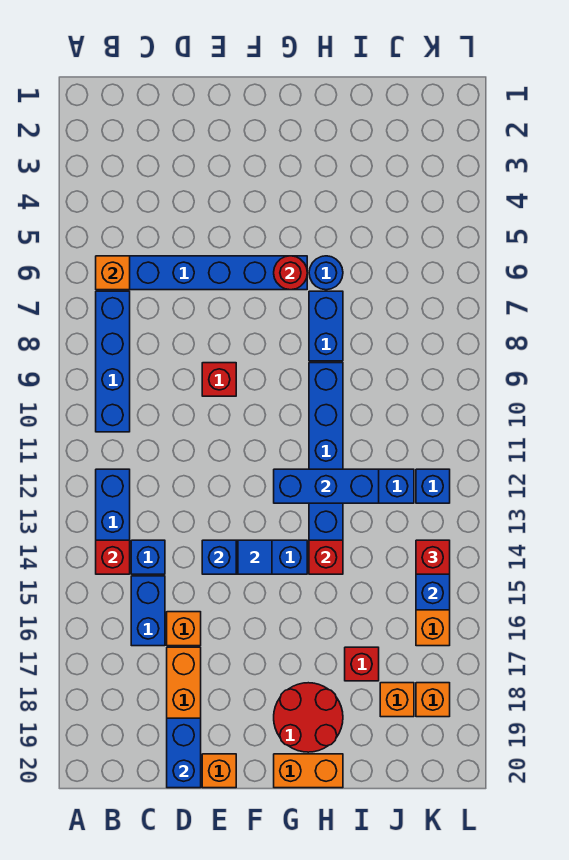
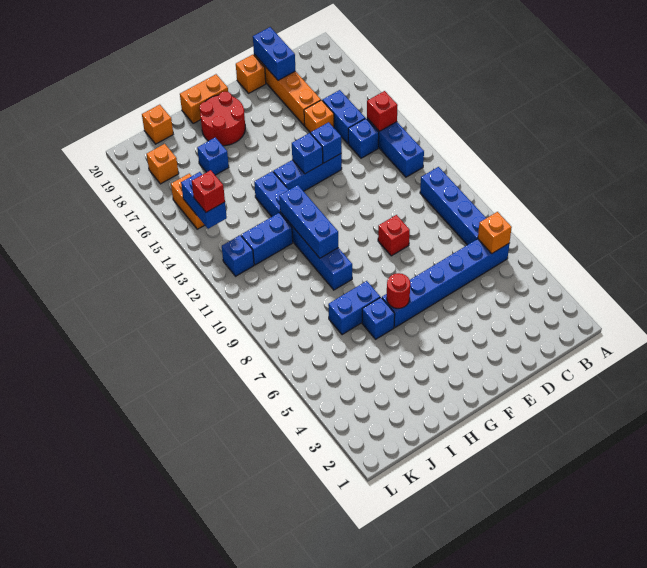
blue tile F14 level 2 -> blue brick F14 level 2
blue brick G12:I12 level 2 -> blue brick H10:H12 level 2
blue round brick H6 level 1 -> blue brick H6 level 1
blue brick H7:H8 level 1 -> blue brick H7:I7 level 1
red brick H14 level 2 -> none
red brick I17 level 1 -> blue brick I17 level 1
orange brick J18 level 1 -> orange brick J20 level 1

